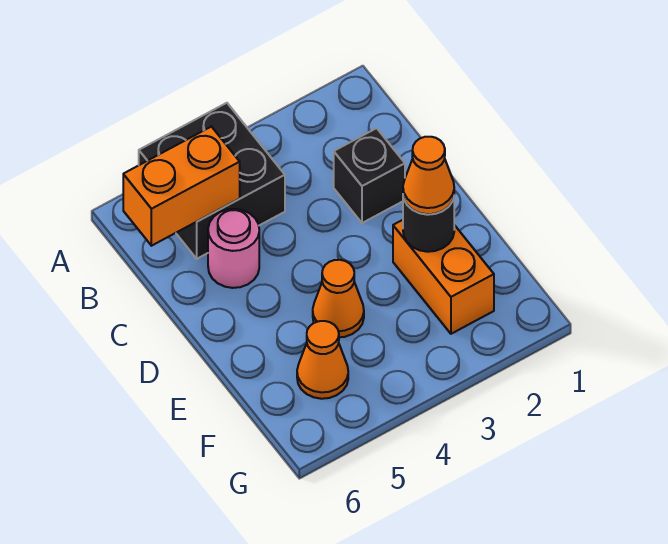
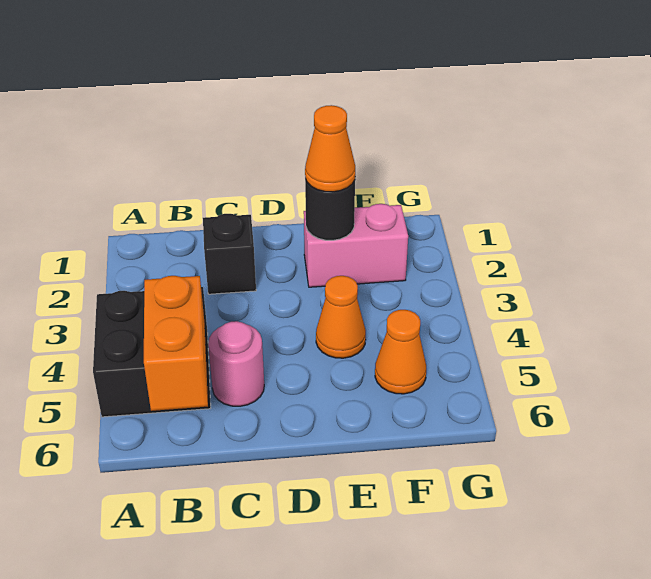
orange brick E2:F2 level 1 -> pink brick E2:F2 level 1

